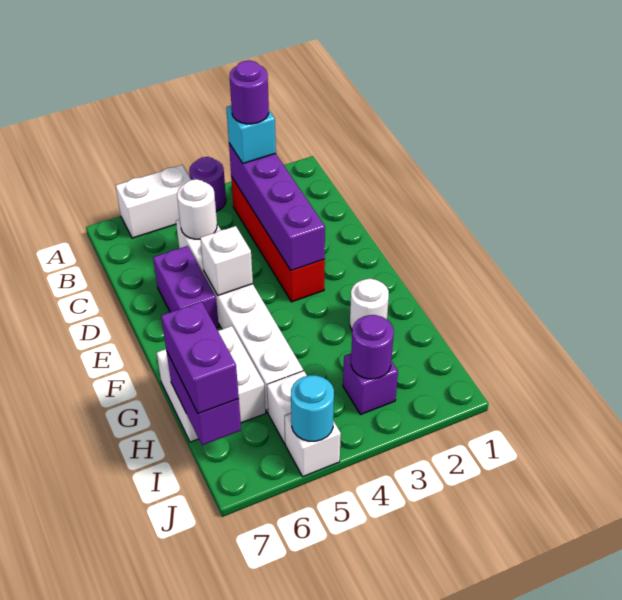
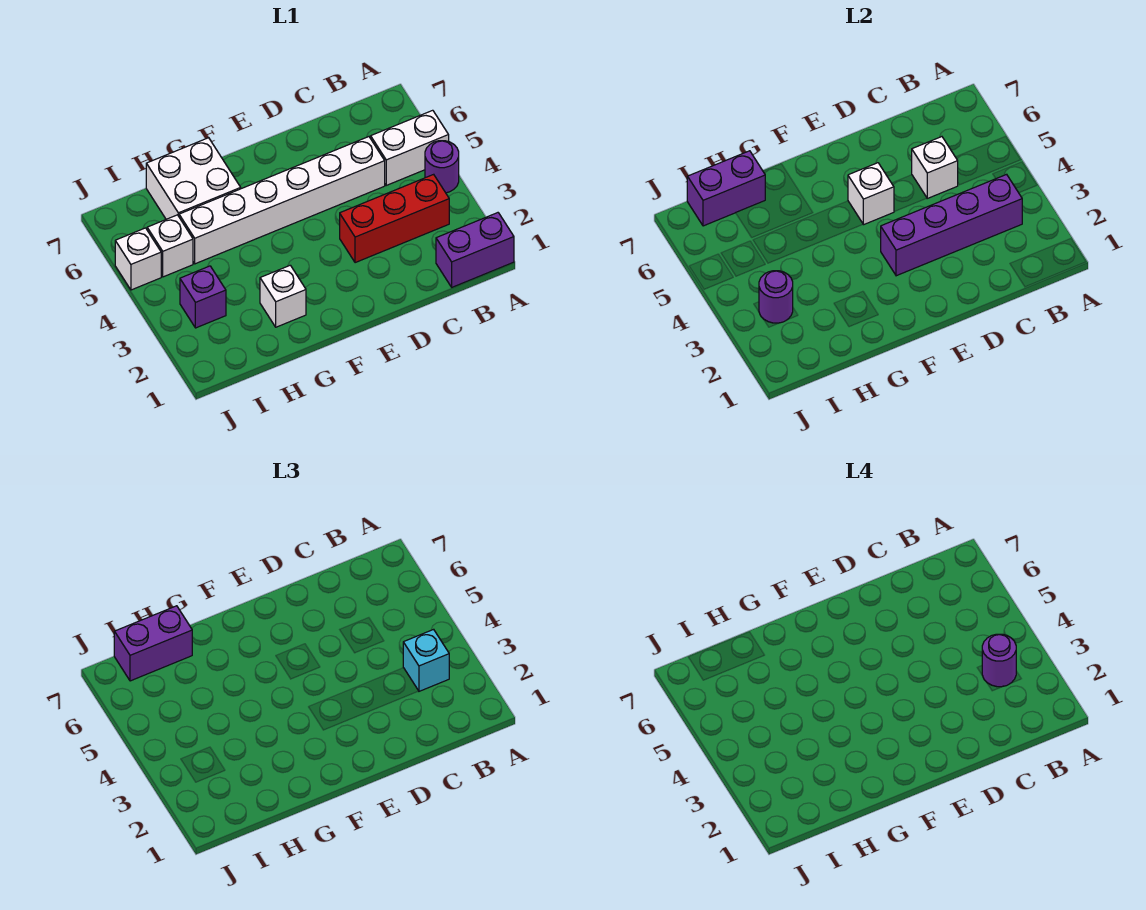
white brick A5:A6 level 1 -> white brick A5:B5 level 1
red brick B3:E3 level 1 -> red brick B3:D3 level 1
white round brick C5 level 2 -> white brick C5 level 2
purple brick D6:E6 level 1 -> purple brick A1:B1 level 1
white round brick G2 level 1 -> white brick G2 level 1
cyan round brick J5 level 2 -> none

